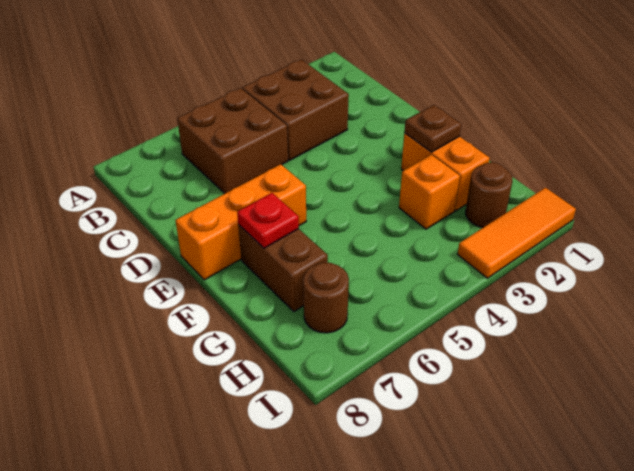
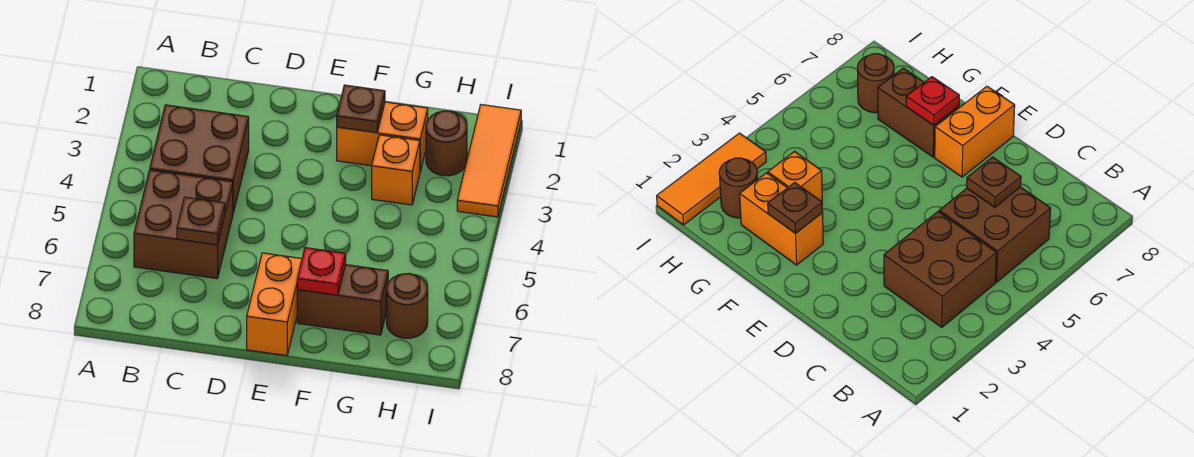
none -> brown plate C6 level 2
orange brick E6:E8 level 1 -> orange brick E7:E8 level 1

